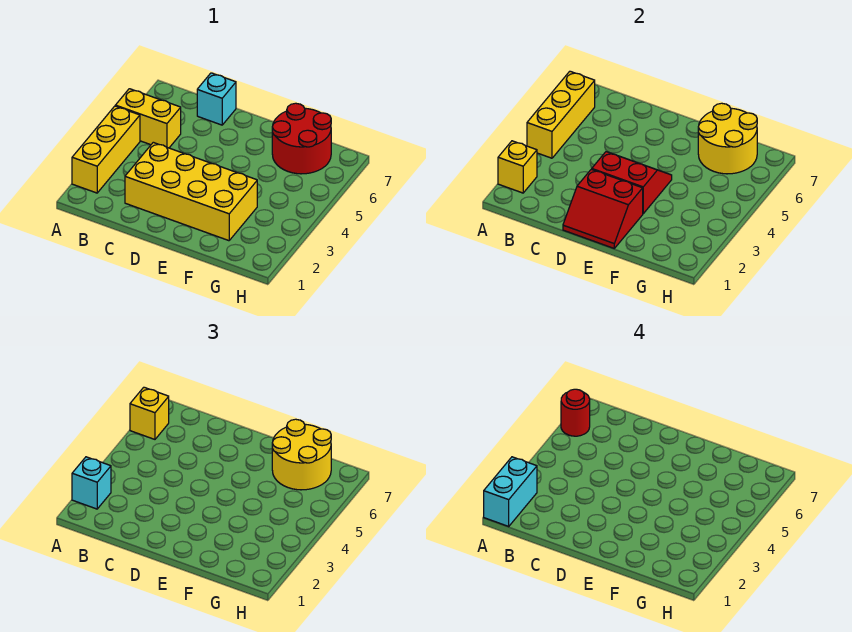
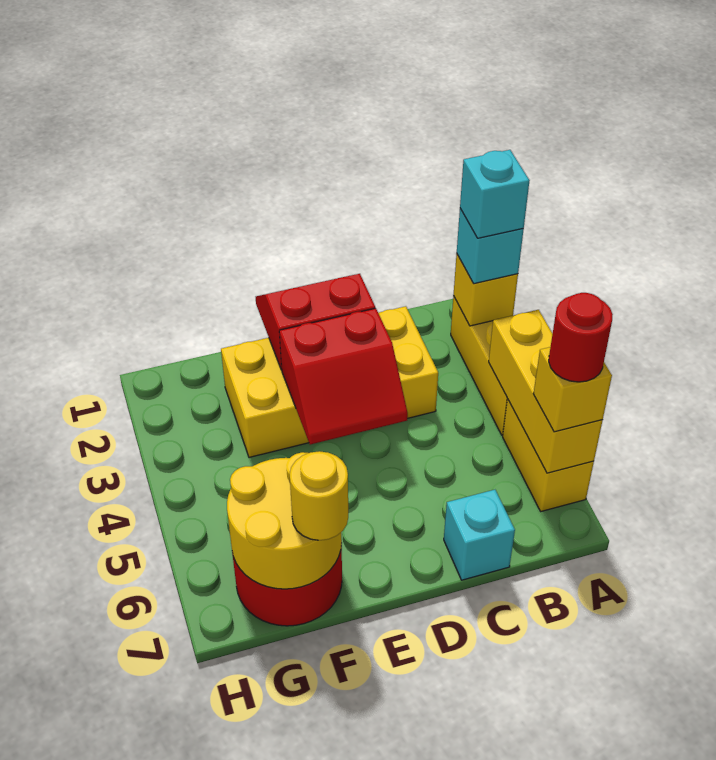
cyan brick A1:A2 level 4 -> cyan brick A2 level 4
yellow brick A5:B5 level 1 -> yellow brick A5:A6 level 1
yellow round brick F6:G7 level 3 -> yellow round brick F7 level 3

